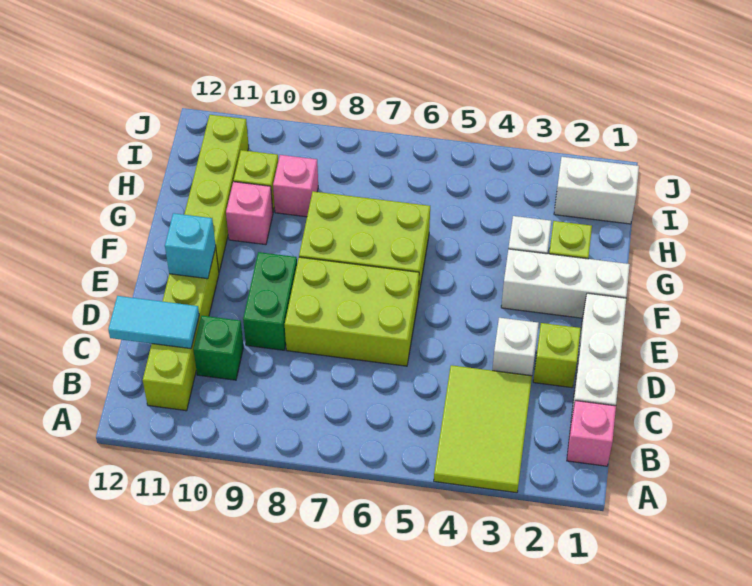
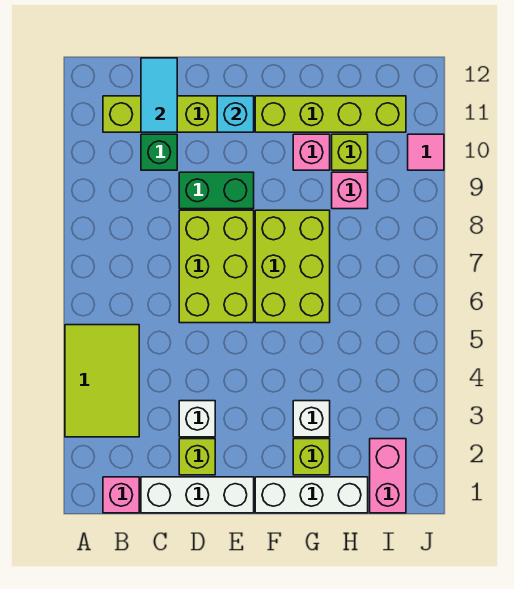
lime tile A3:C4 level 1 -> lime tile A3:B5 level 1
white brick F1:F3 level 1 -> white brick F1:H1 level 1
white brick I1:I2 level 1 -> pink brick I1:I2 level 1
none -> pink tile J10 level 1

